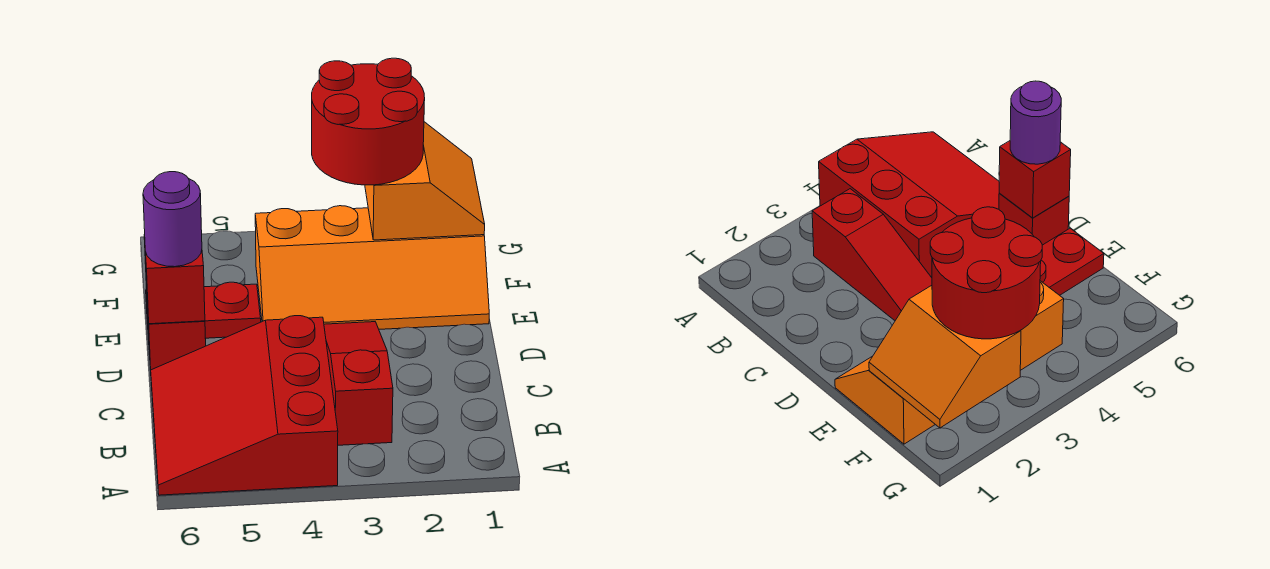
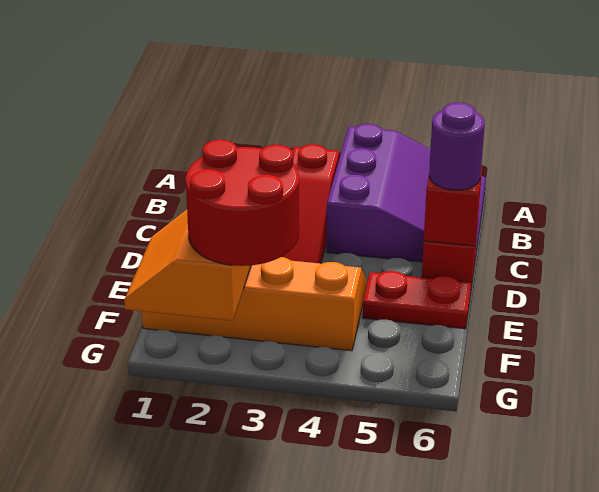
red slope A4:C6 level 1 top 4 -> purple slope A4:C6 level 1 top 4

